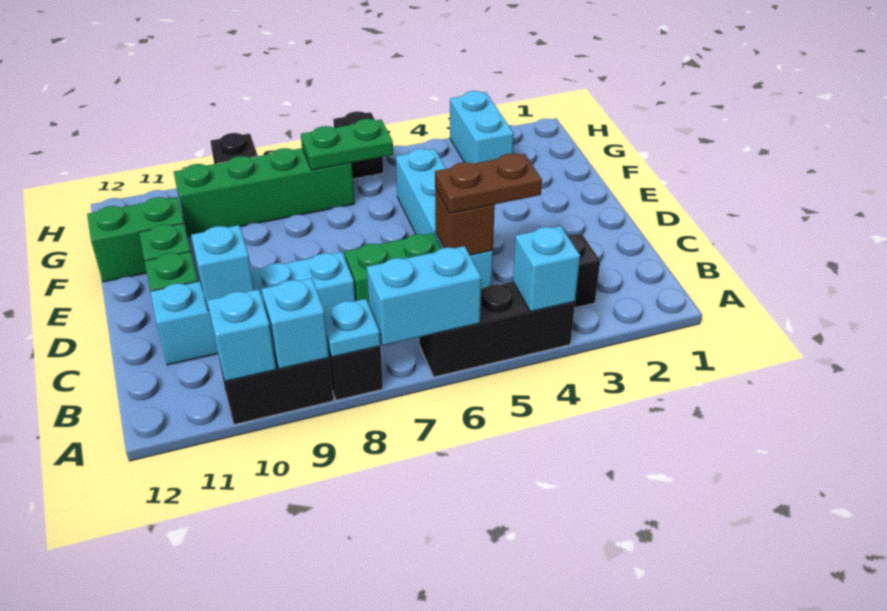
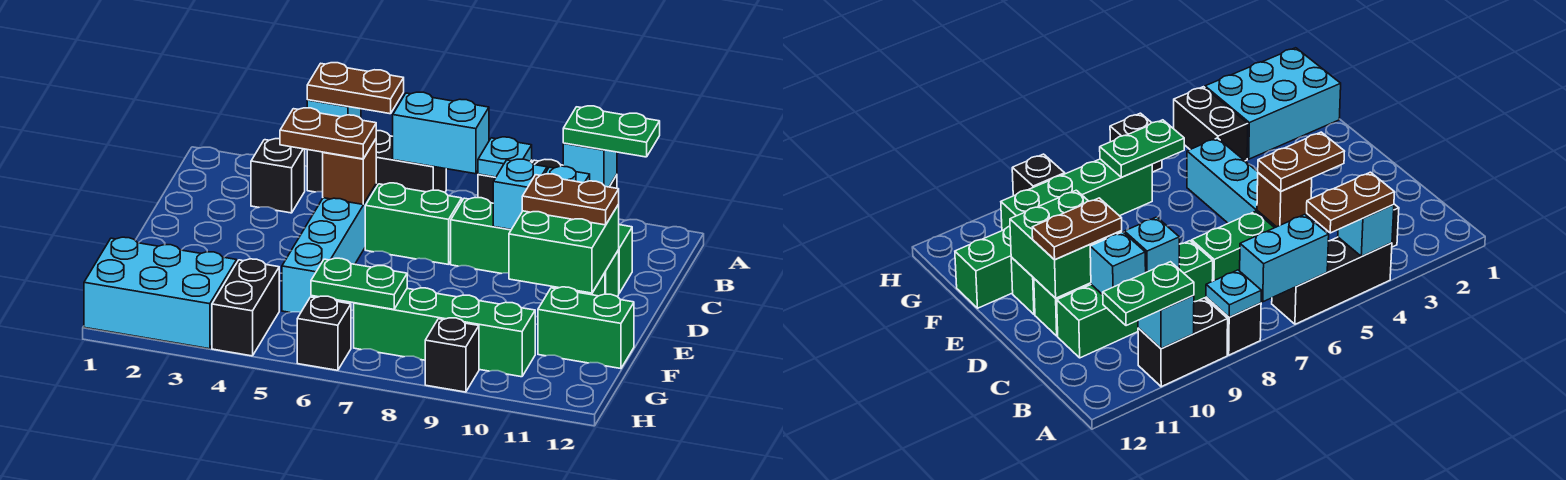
none -> brown plate A4:A5 level 3
cyan brick A9 level 2 -> cyan brick C9 level 2
none -> green plate A10:A11 level 3
cyan brick C8:C11 level 1 -> green brick C8:C11 level 1
none -> green brick D10:E11 level 2
none -> brown plate D10:D11 level 3
cyan brick G3:H3 level 1 -> cyan brick G1:H3 level 1
none -> black brick G4:H4 level 1

